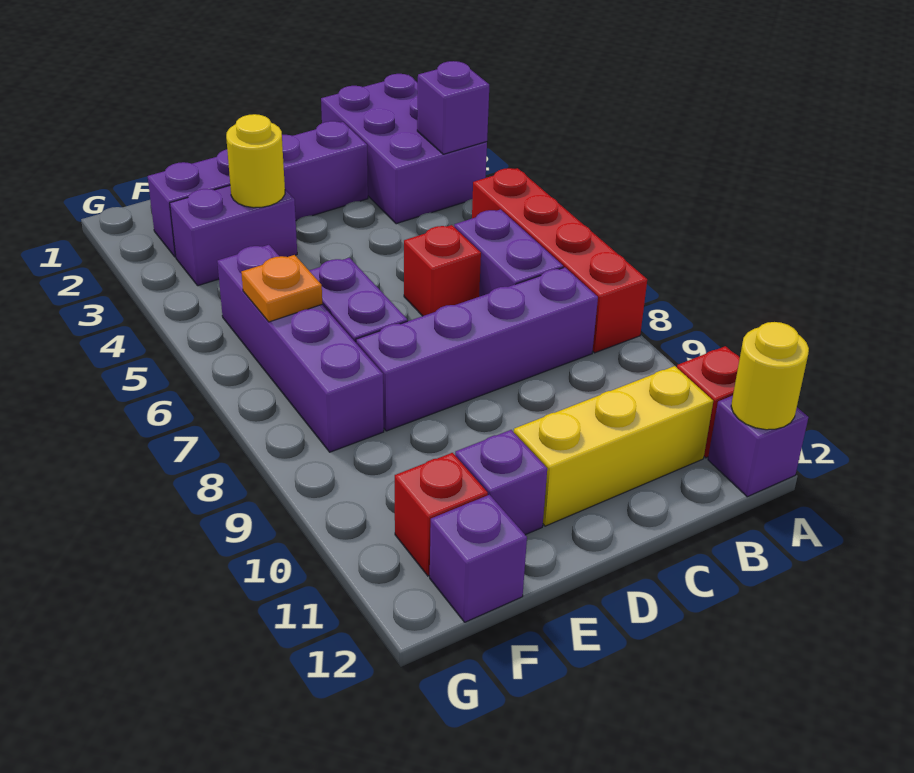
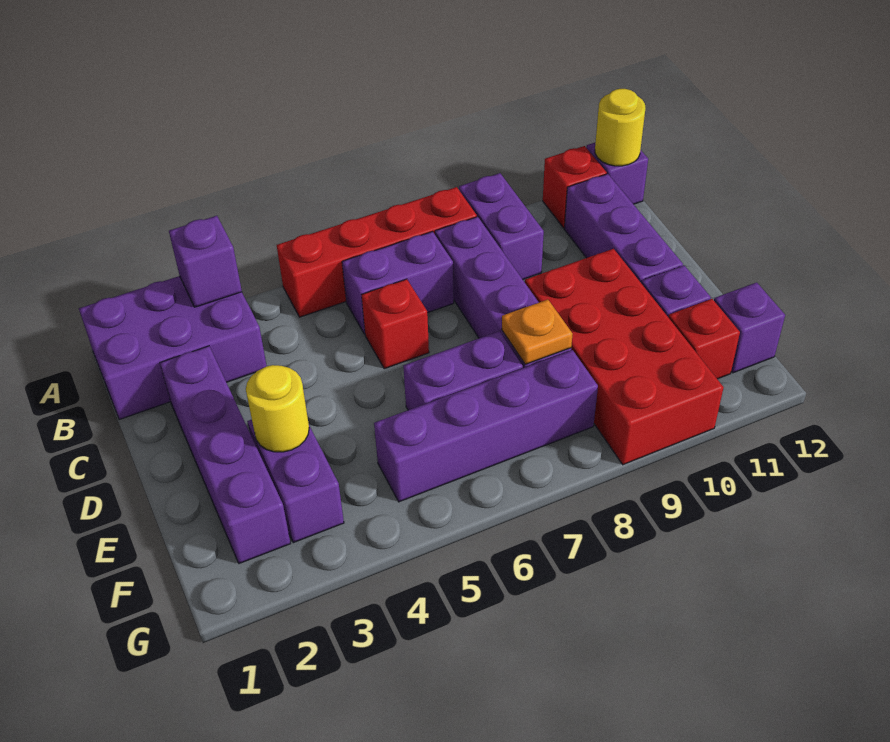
none -> purple brick A9:B9 level 1
yellow brick B11:D11 level 1 -> purple brick B11:D11 level 1
none -> red brick D9:G10 level 1
orange plate F6 level 2 -> orange plate E8 level 2

